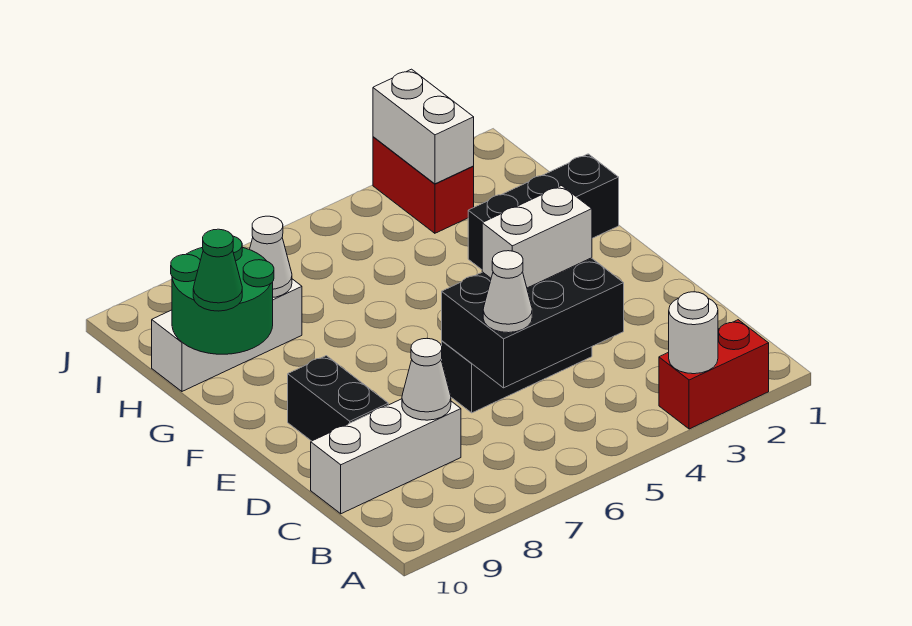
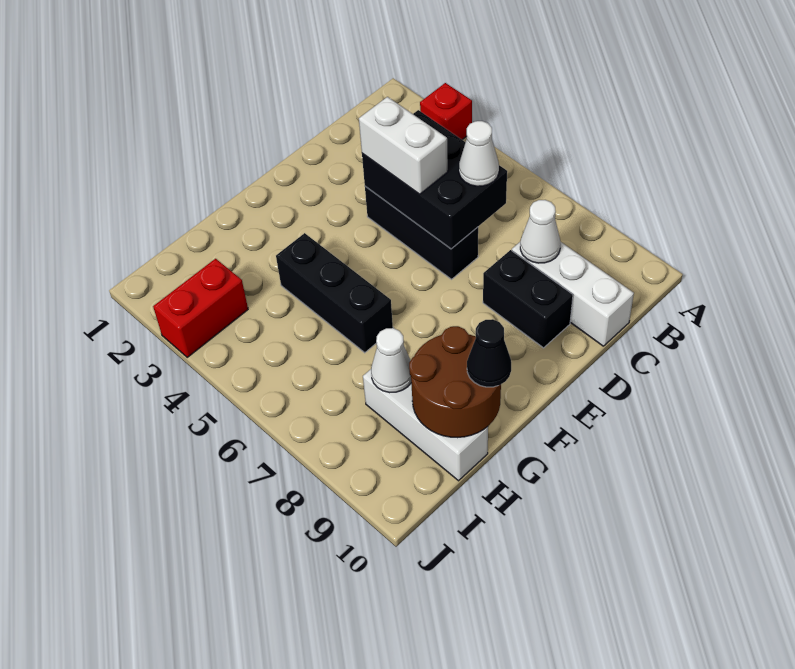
red brick A2:A3 level 1 -> red brick A3 level 1
white round brick A3 level 2 -> none
black brick D9:E9 level 1 -> black brick D8:D9 level 1
black brick G1:G3 level 1 -> black brick G4:G6 level 1
green round brick G9:H10 level 2 -> brown round brick G9:H10 level 2
green cone G10 level 3 -> black cone G10 level 3
white brick I3:J3 level 2 -> none

